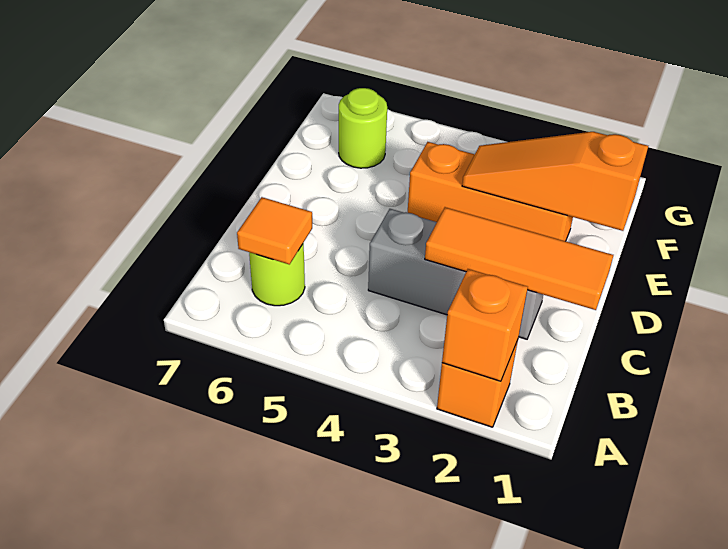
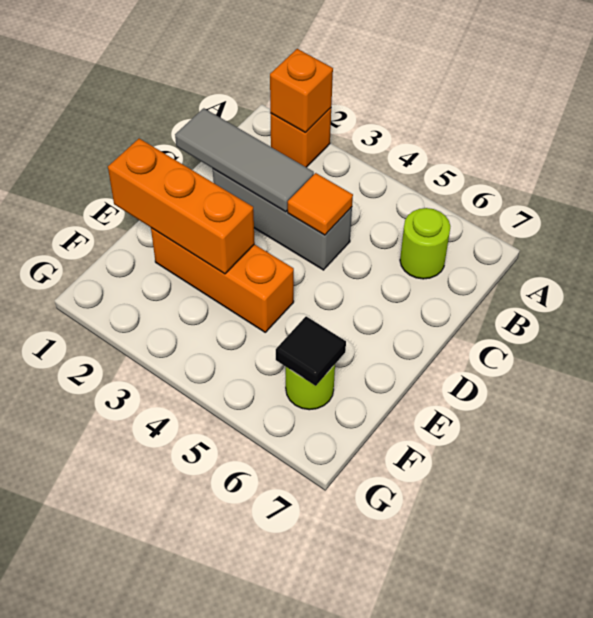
orange tile B6 level 2 -> orange tile C4 level 2
orange tile C1:C3 level 2 -> grey tile C1:C3 level 2
orange slope E1:E3 level 2 top 1 -> orange brick E1:E3 level 2
none -> black tile F6 level 2

